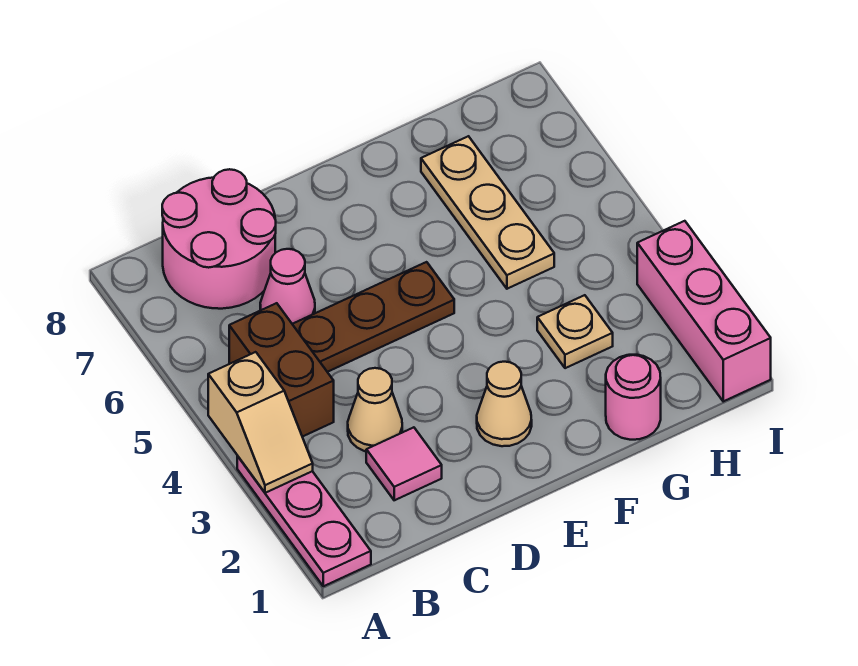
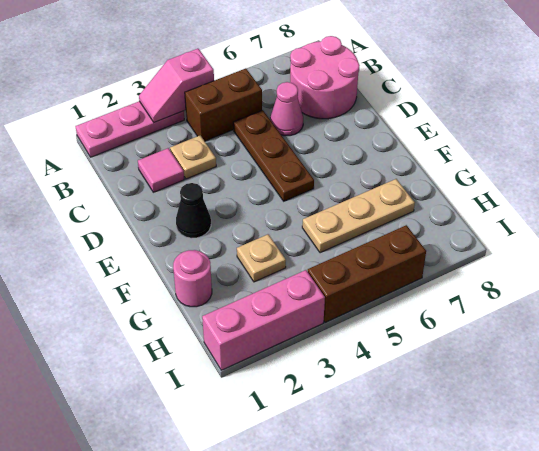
tan slope A3:A4 level 2 top 4 -> pink slope A3:A4 level 2 top 4
tan cone C3 level 1 -> tan plate C3 level 1
tan cone E2 level 1 -> black cone E2 level 1
none -> brown brick I4:I6 level 1

